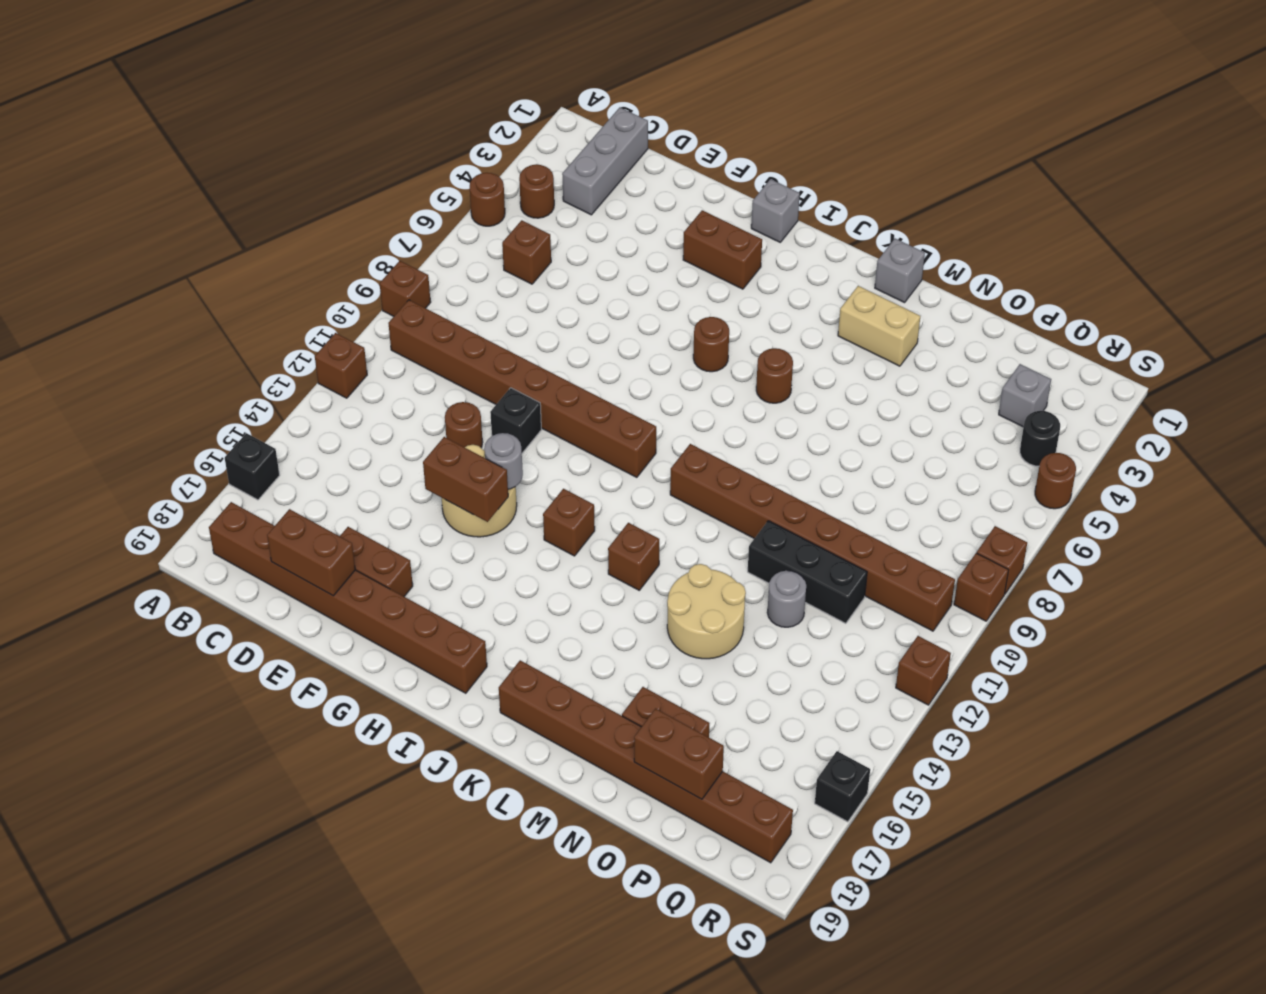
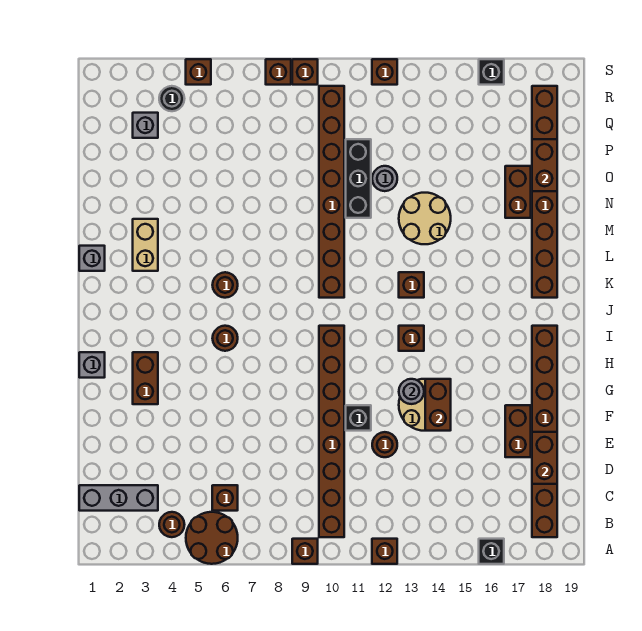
brown round brick A5 level 1 -> brown round brick A5:B6 level 1
brown round brick S5 level 1 -> brown brick S5 level 1

